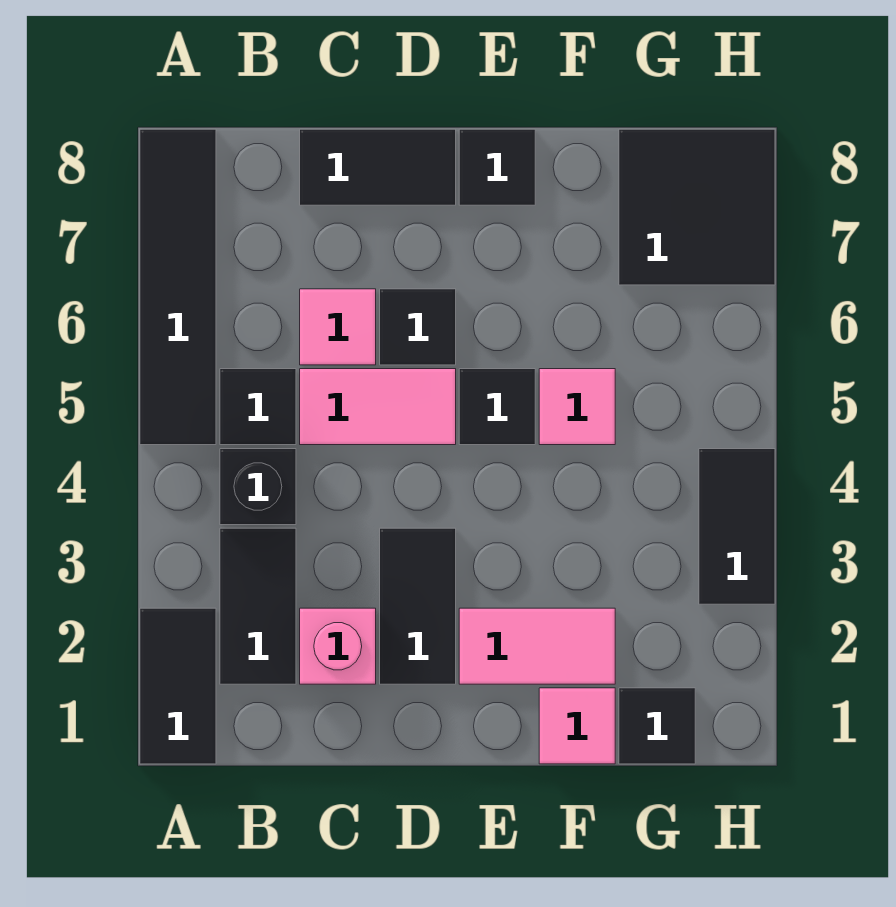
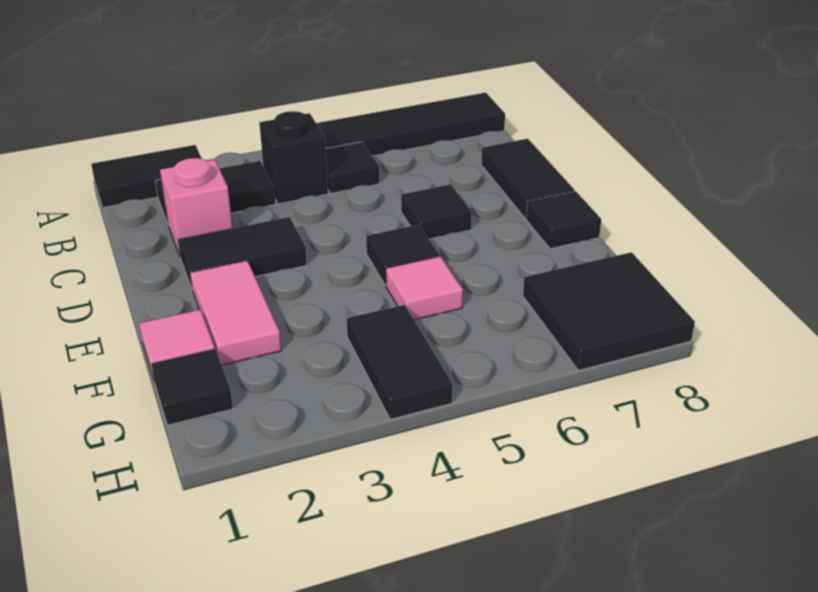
pink tile C5:D5 level 1 -> none
pink tile C6 level 1 -> none
black tile H3:H4 level 1 -> black tile G4:H4 level 1

